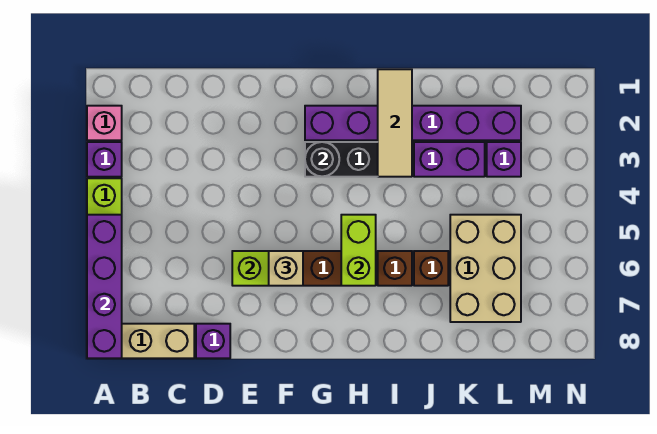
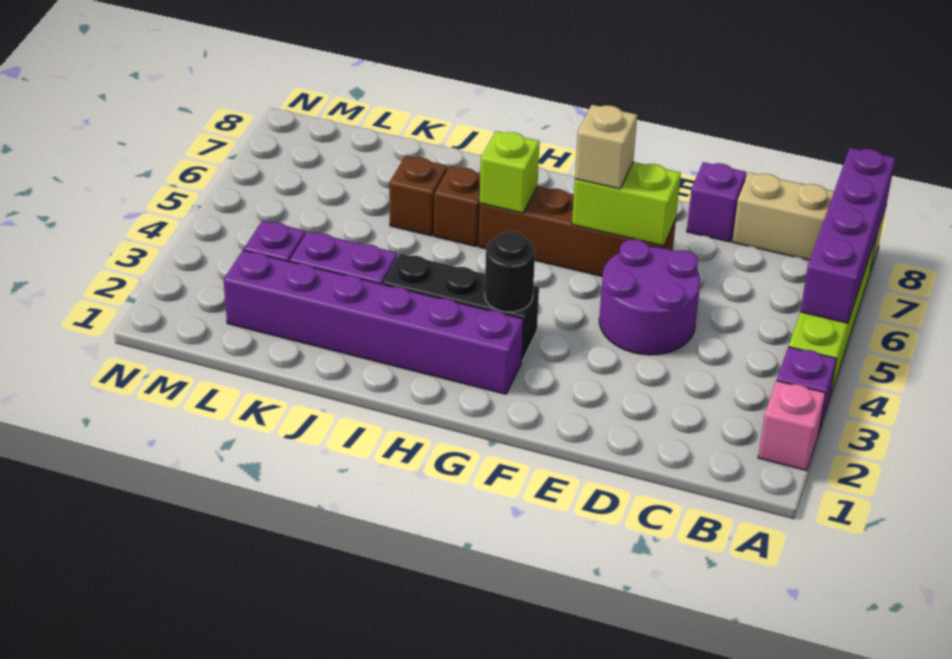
none -> purple round brick D4:E5 level 1
lime brick H5:H6 level 2 -> lime brick H6 level 2
tan tile I1:I3 level 2 -> none
tan brick K5:L7 level 1 -> none

